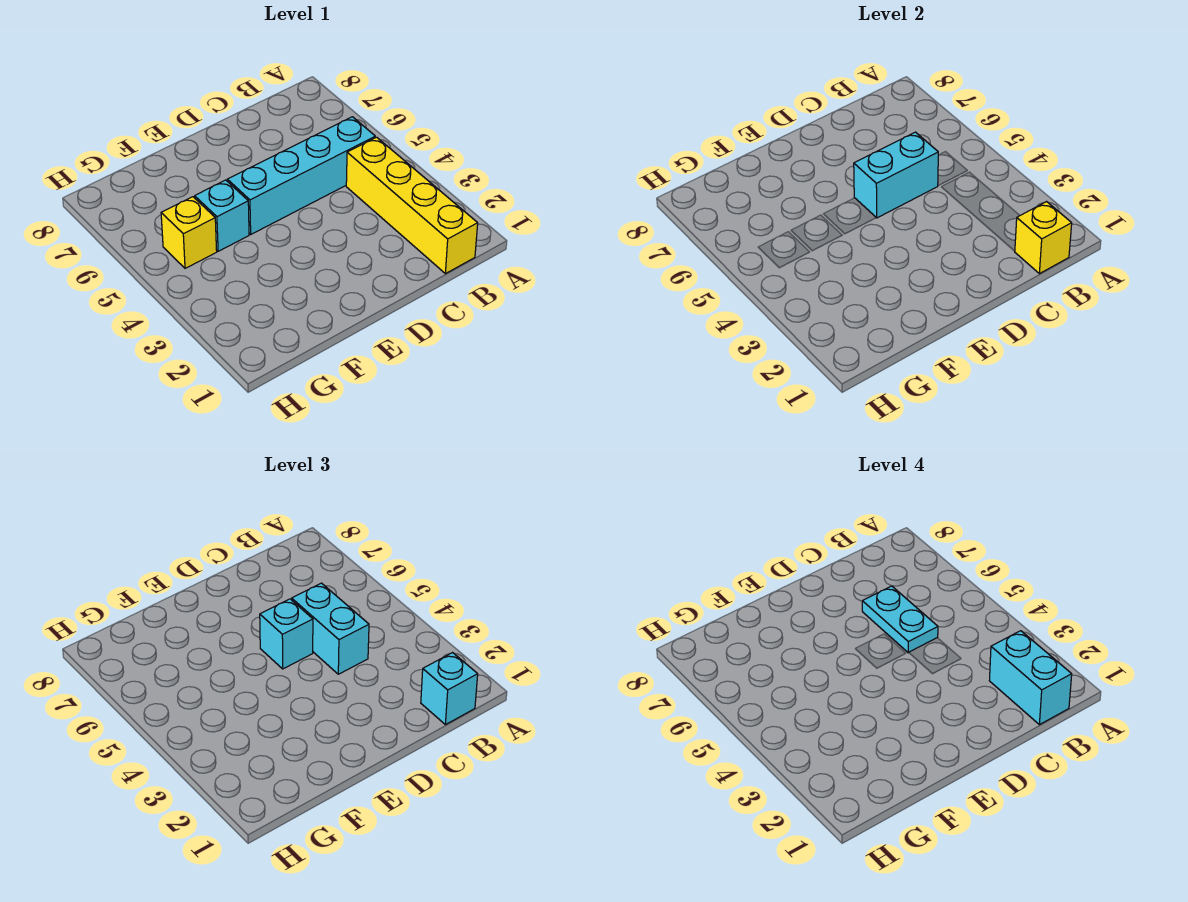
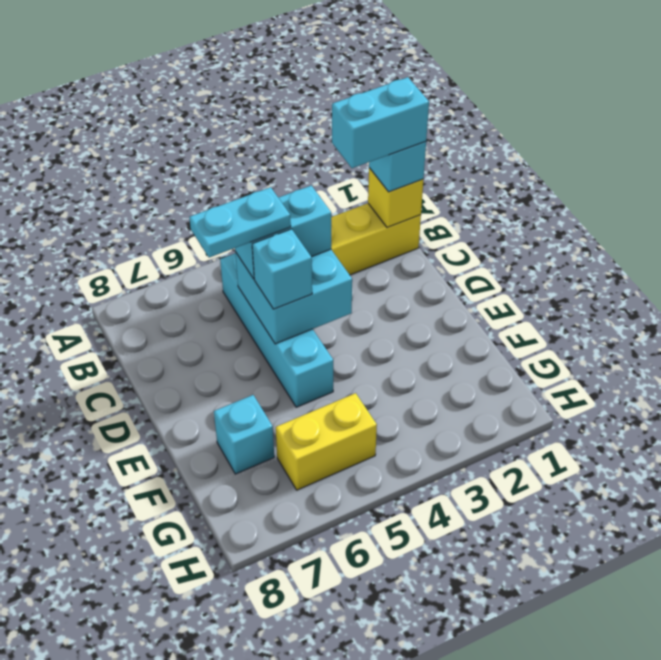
cyan brick C5:D5 level 2 -> cyan brick C4:D5 level 2
cyan brick F5 level 1 -> cyan brick F7 level 1
yellow brick G5 level 1 -> yellow brick G5:G6 level 1

